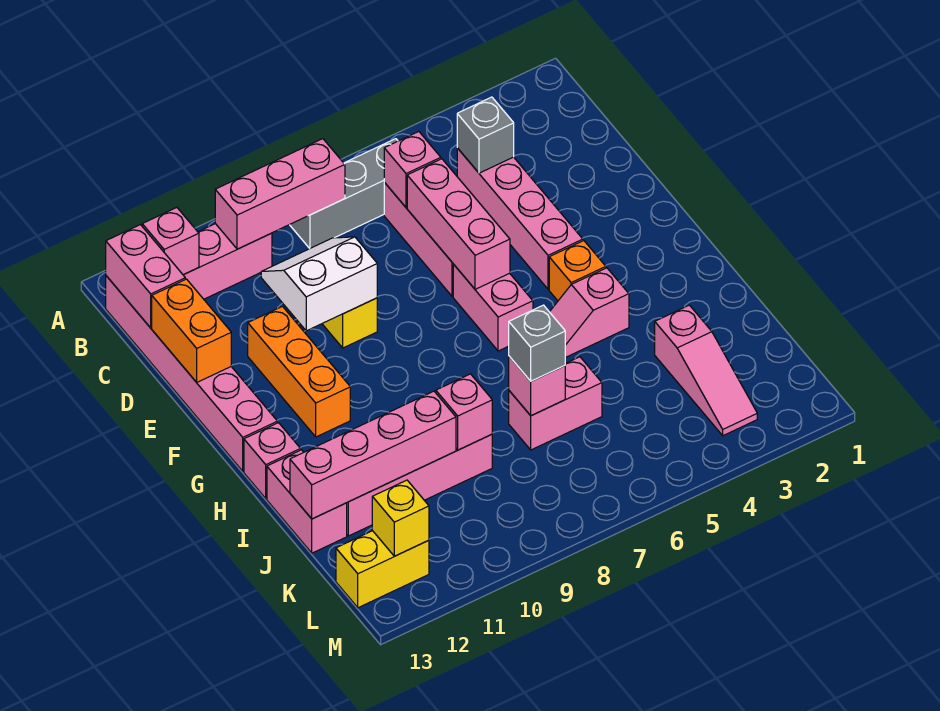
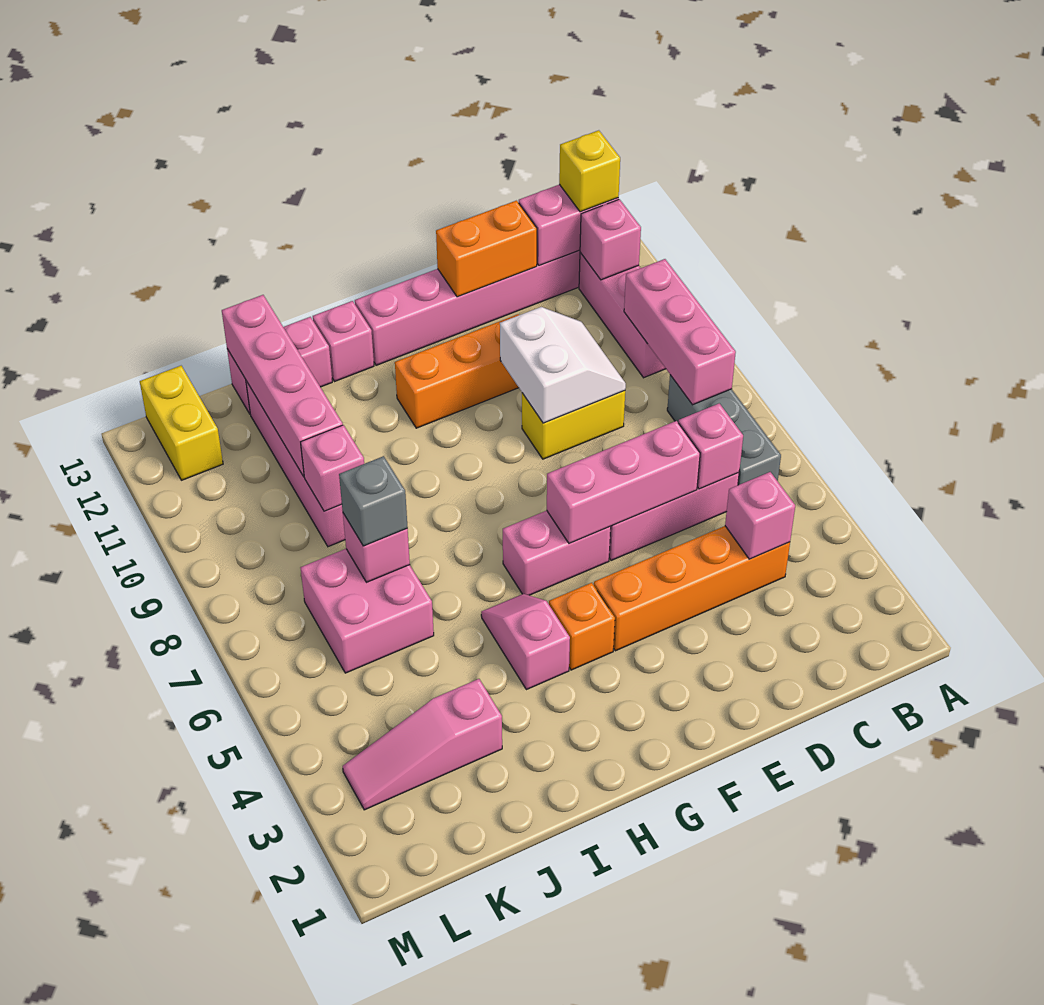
pink brick C4:F4 level 1 -> orange brick C4:F4 level 1
grey brick C4 level 2 -> pink brick C4 level 2
pink brick J6:J7 level 1 -> pink brick J6:K7 level 1
yellow brick L12 level 2 -> yellow brick B13 level 3

